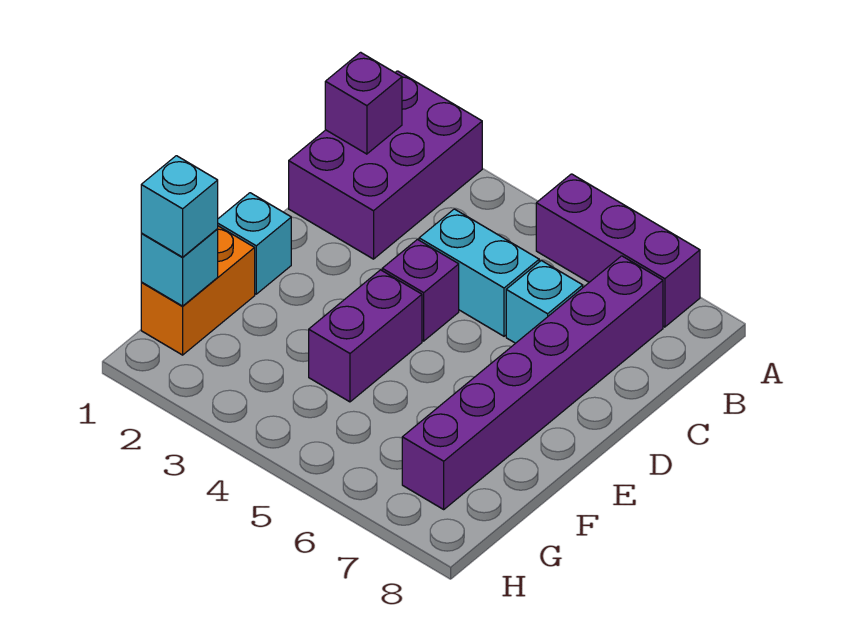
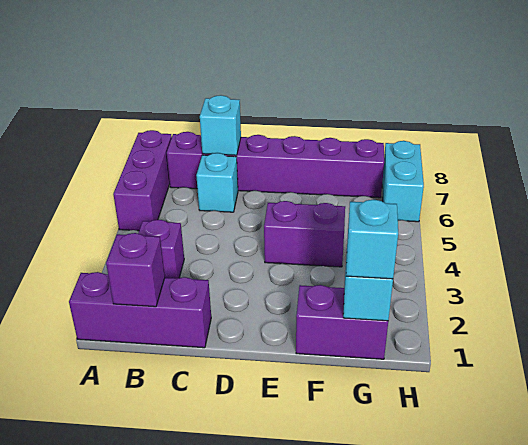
purple brick A1:C2 level 1 -> purple brick A1:C1 level 1
cyan brick C4:C5 level 1 -> cyan brick H6:H7 level 1
purple brick D4 level 1 -> purple brick B3 level 1
cyan brick E1 level 1 -> cyan brick C7 level 2
orange brick F1:G1 level 1 -> purple brick F1:G1 level 1

